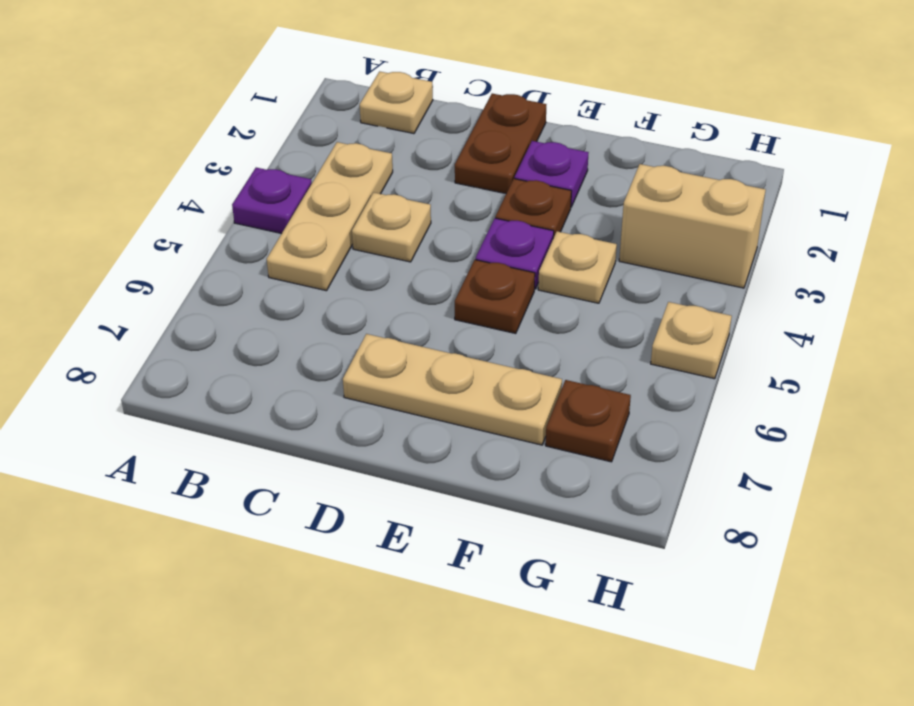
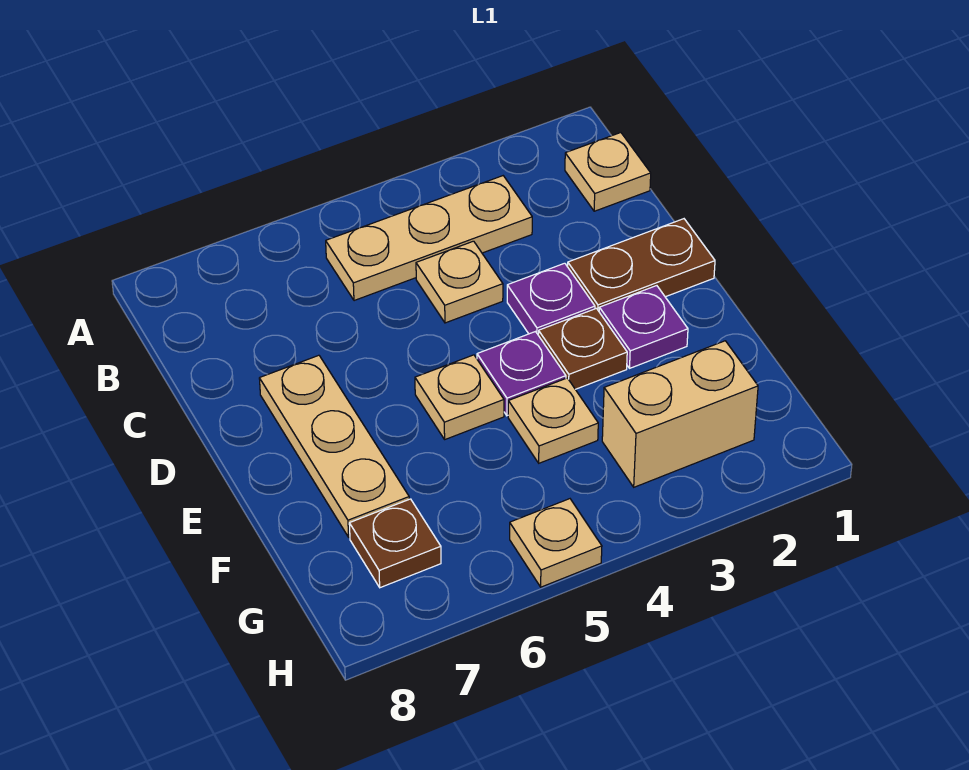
purple plate A4 level 1 -> purple plate D3 level 1
brown plate E5 level 1 -> tan plate E5 level 1
tan brick G3:H3 level 1 -> tan brick G2:G3 level 1

